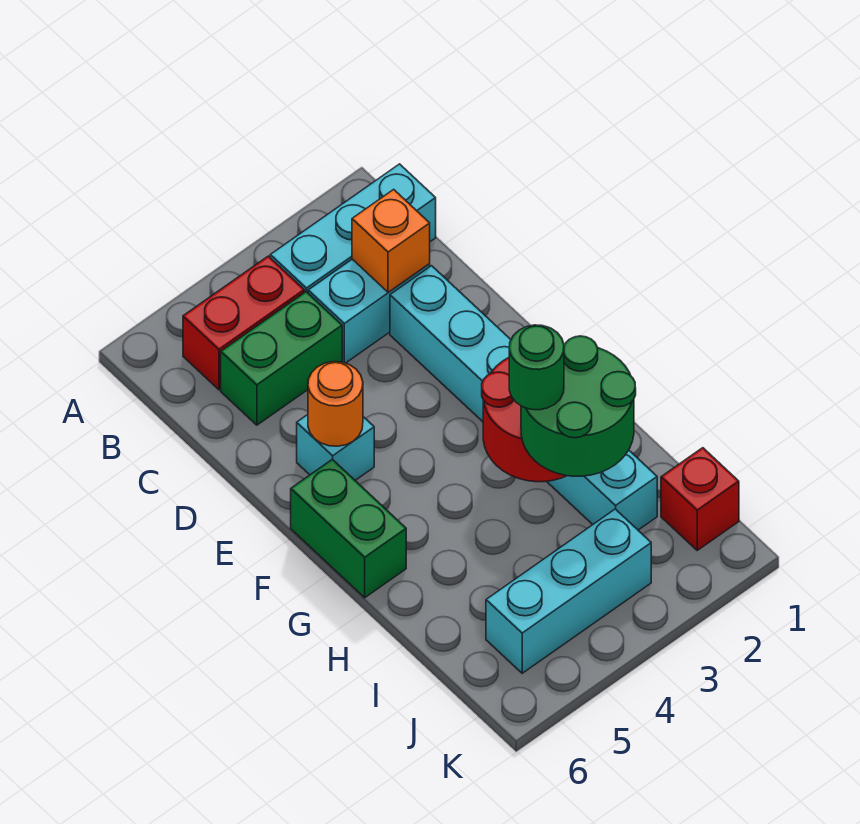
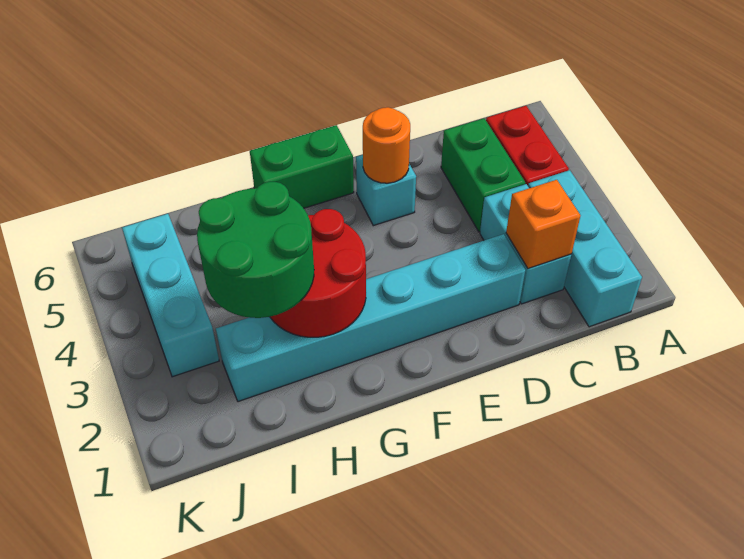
green round brick H3 level 4 -> none
red brick J1 level 1 -> none

